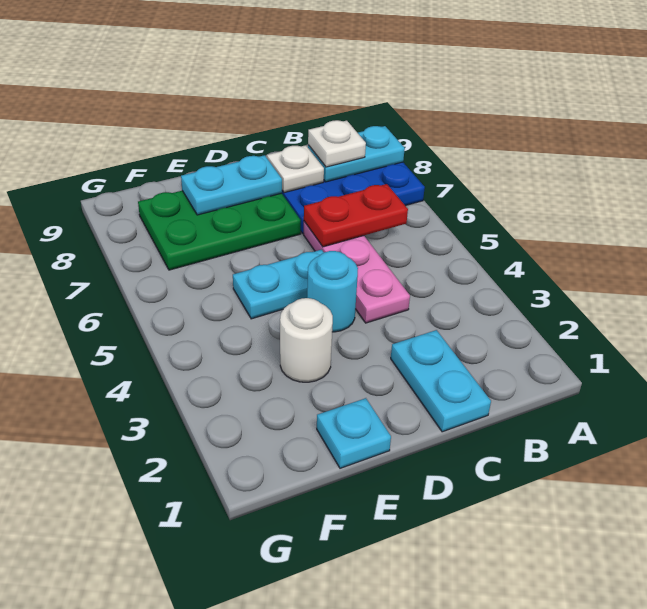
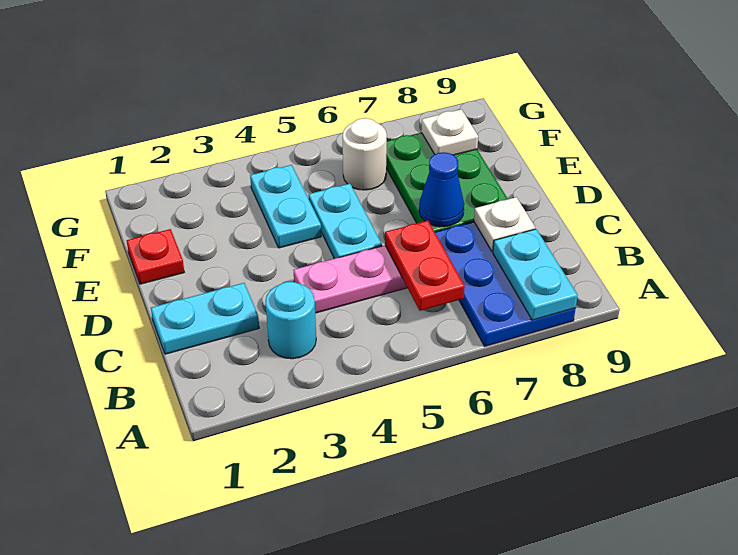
white plate B8 level 3 -> white plate F8 level 2
cyan round brick D4 level 1 -> cyan round brick B3 level 1
none -> blue cone D7 level 2
cyan plate D8:E8 level 2 -> cyan plate E4:F4 level 1
cyan plate E1 level 1 -> red plate E1 level 1
white round brick E3 level 1 -> white round brick F6 level 1

